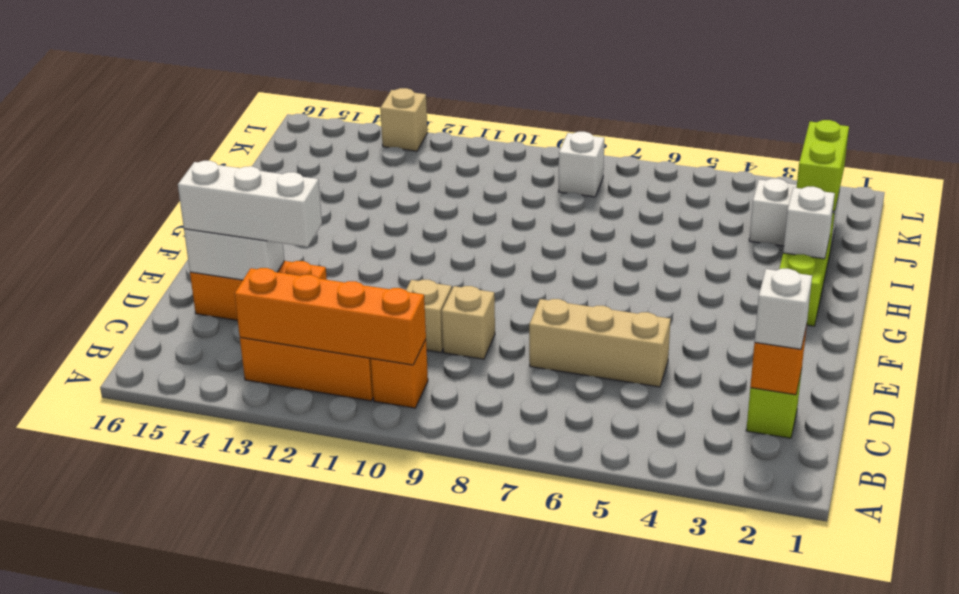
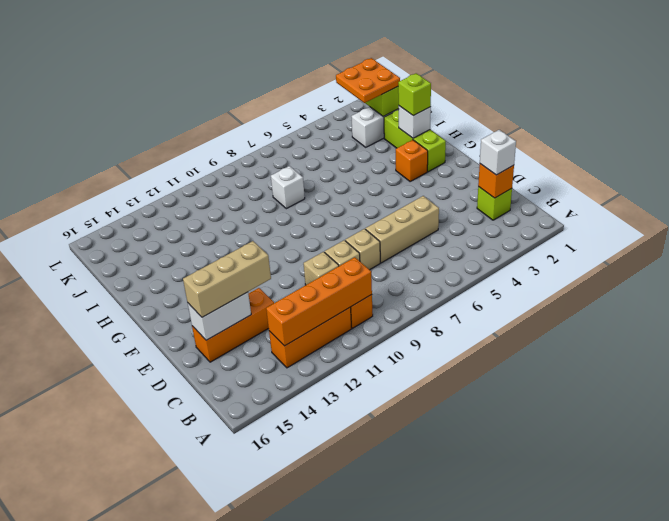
white brick D13:D15 level 3 -> tan brick D13:D15 level 3
none -> orange brick G3 level 1
none -> lime brick H2 level 3
none -> orange plate J2:K3 level 3
white brick K8 level 1 -> white brick I8 level 1
tan brick L13 level 1 -> tan brick D8 level 1

